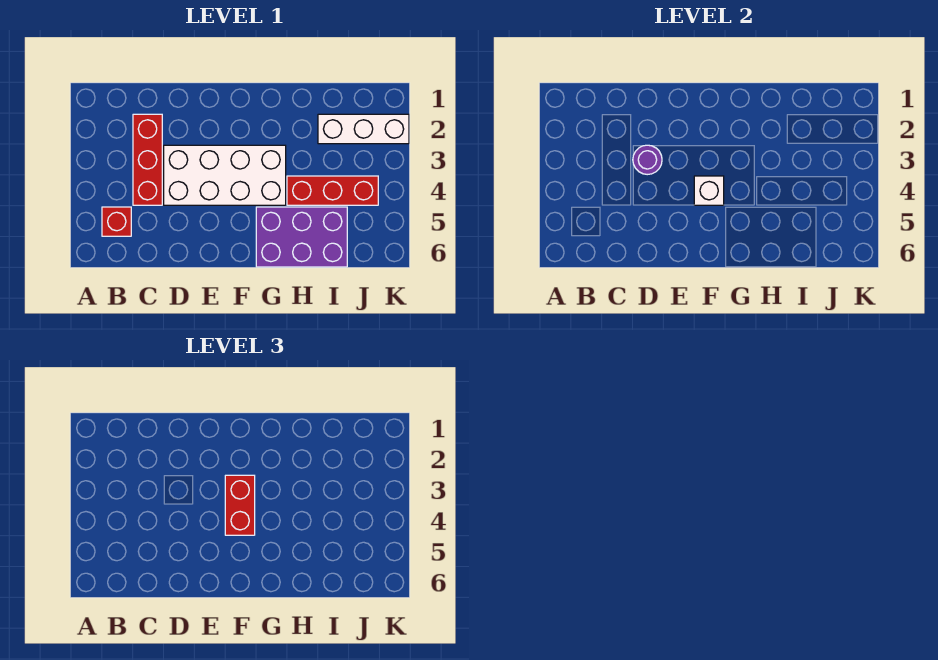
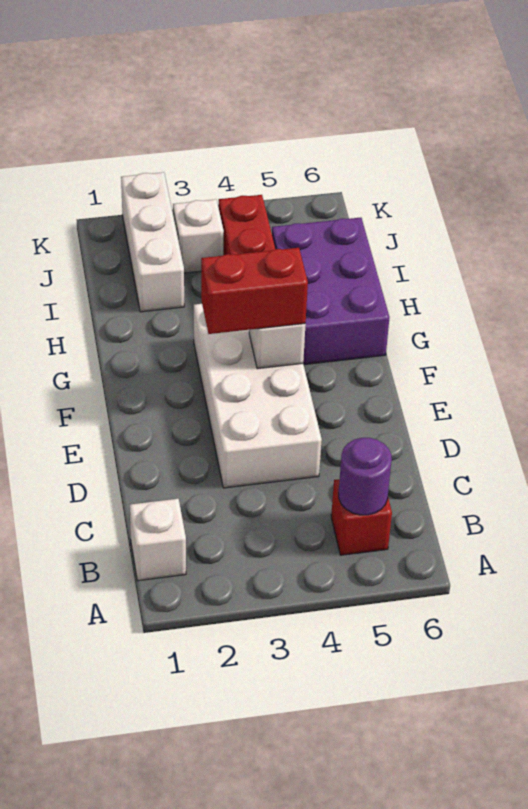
none -> white brick B1 level 1
red brick C2:C4 level 1 -> none
purple round brick D3 level 2 -> purple round brick B5 level 2
none -> white brick J3 level 1

